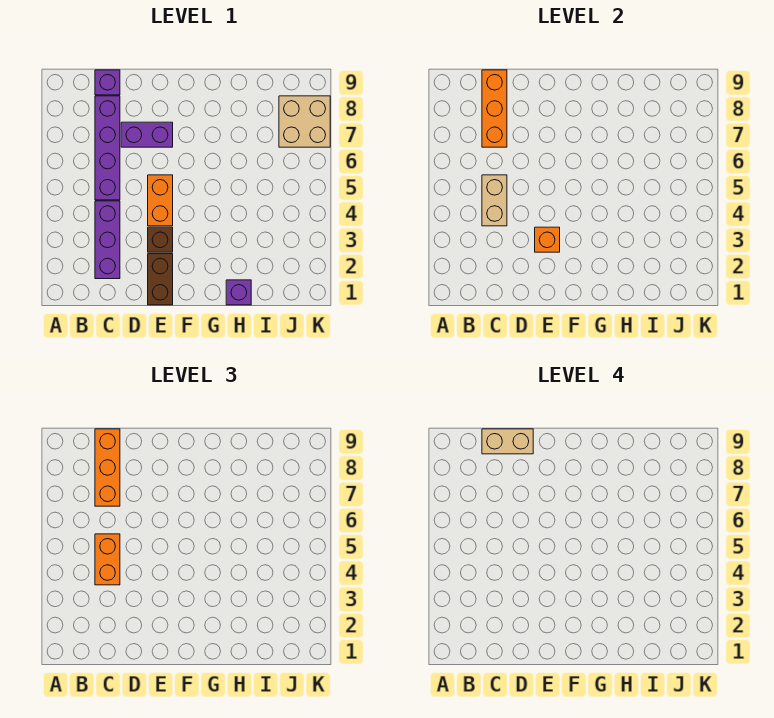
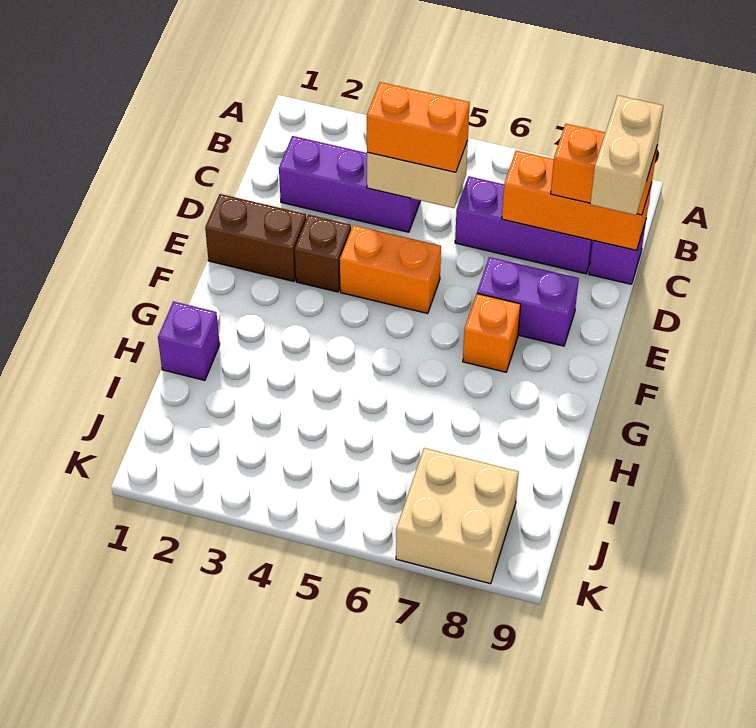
purple brick C5:C8 level 1 -> purple brick C6:C8 level 1
orange brick C7:C9 level 3 -> orange brick C8:C9 level 3
purple brick D7:E7 level 1 -> purple brick E7:E8 level 1
orange brick E3 level 2 -> orange brick F7 level 1

